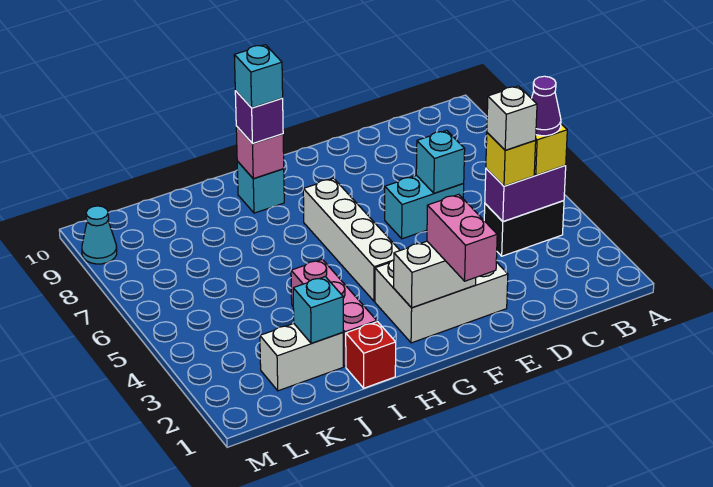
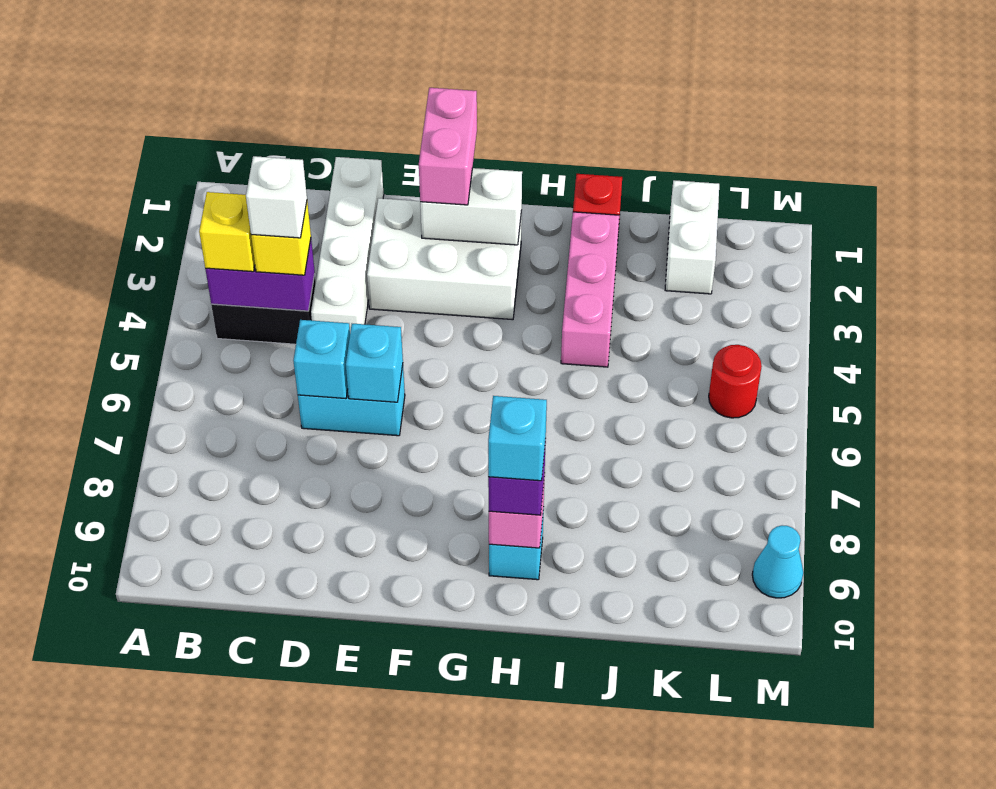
purple cone B4 level 4 -> none
white brick G4:G7 level 1 -> white brick D1:D4 level 1
white brick J2:K2 level 1 -> white brick K1:K2 level 1
cyan brick J2 level 2 -> cyan brick E6 level 2
none -> red round brick L5 level 1

